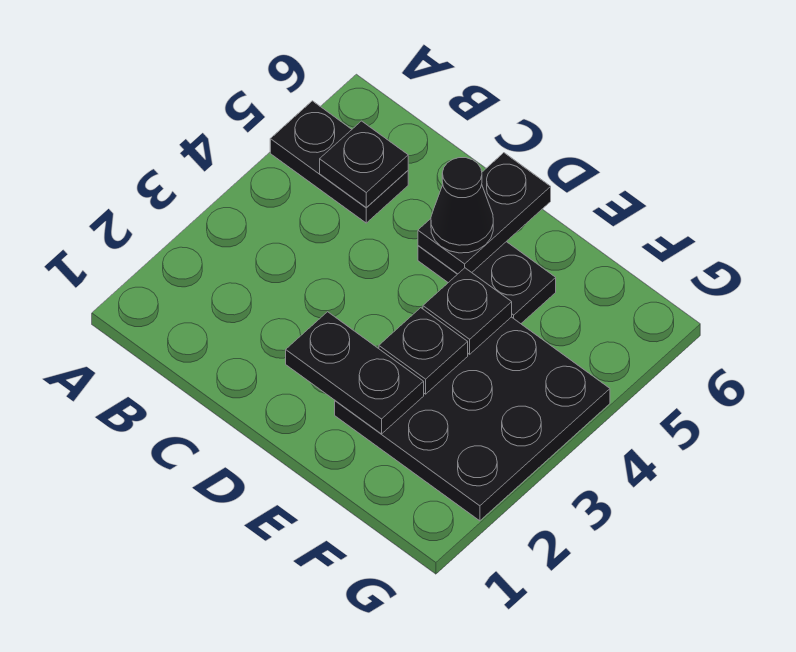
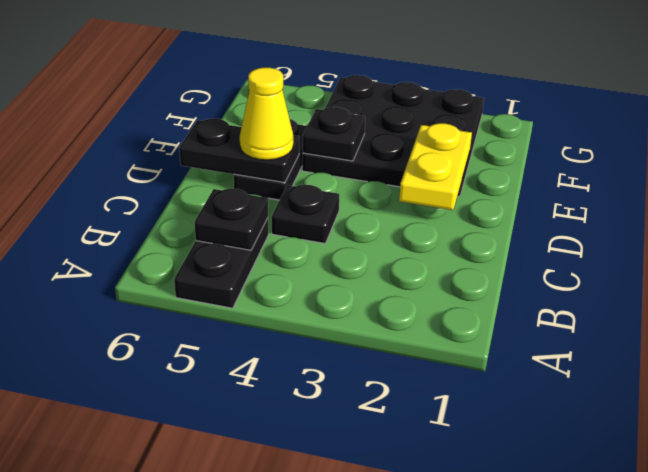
black plate D2:E2 level 2 -> yellow plate D2:E2 level 2
black cone D5 level 3 -> yellow cone D5 level 3
black plate E3 level 2 -> black plate C4 level 1

